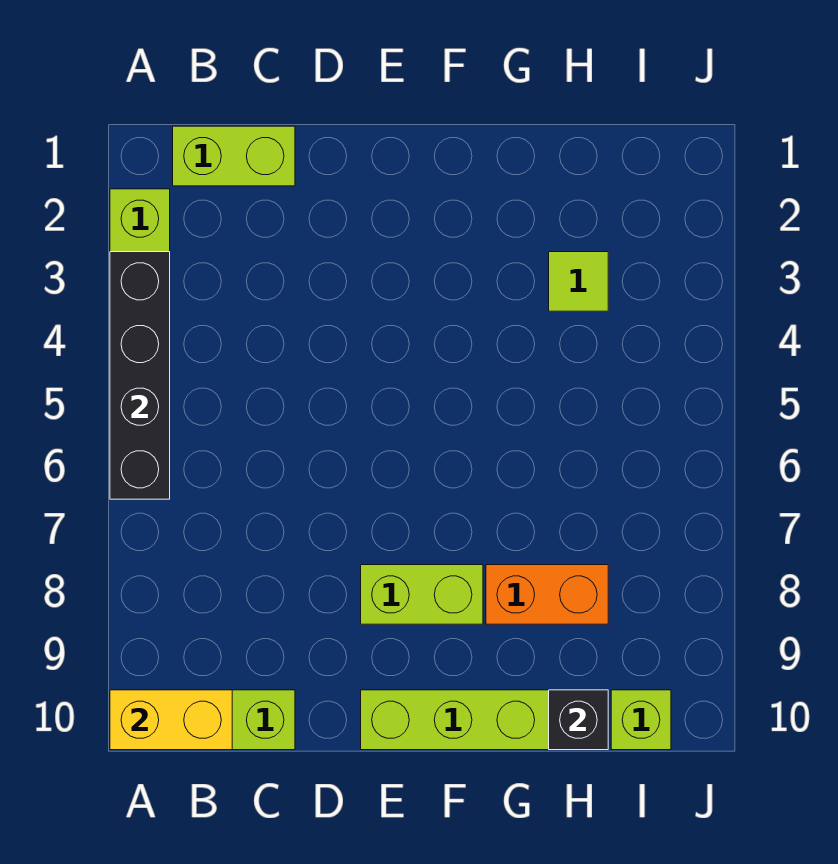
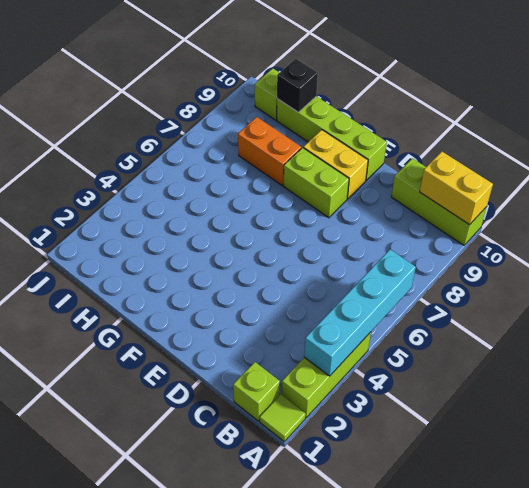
black brick A3:A6 level 2 -> cyan brick A3:A6 level 2
lime brick B1:C1 level 1 -> lime brick B1 level 1
none -> yellow brick E9:F9 level 1
lime tile H3 level 1 -> lime tile A1 level 1

